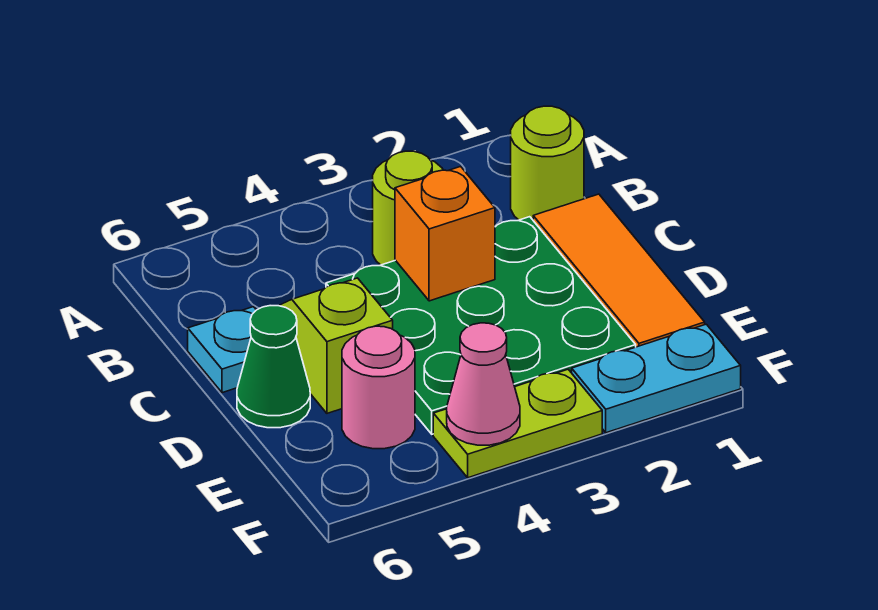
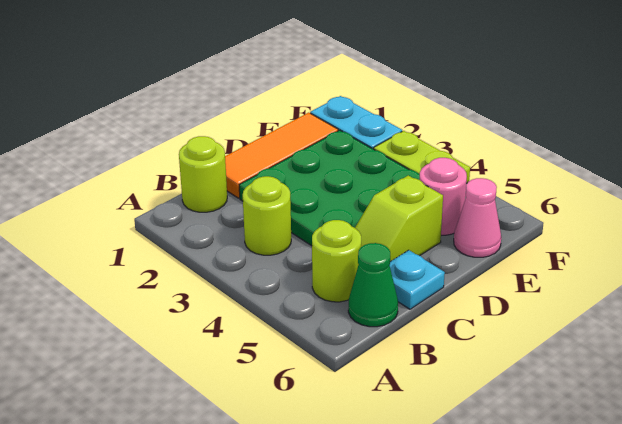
none -> lime round brick B5 level 1
orange brick C3 level 2 -> none
green cone D6 level 1 -> green cone B6 level 1
pink cone F4 level 2 -> pink cone E6 level 1

